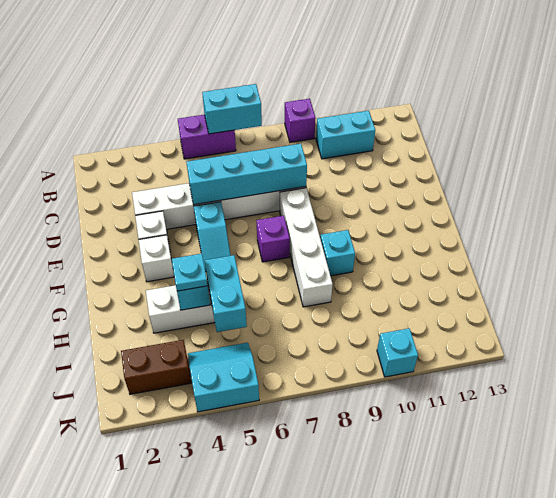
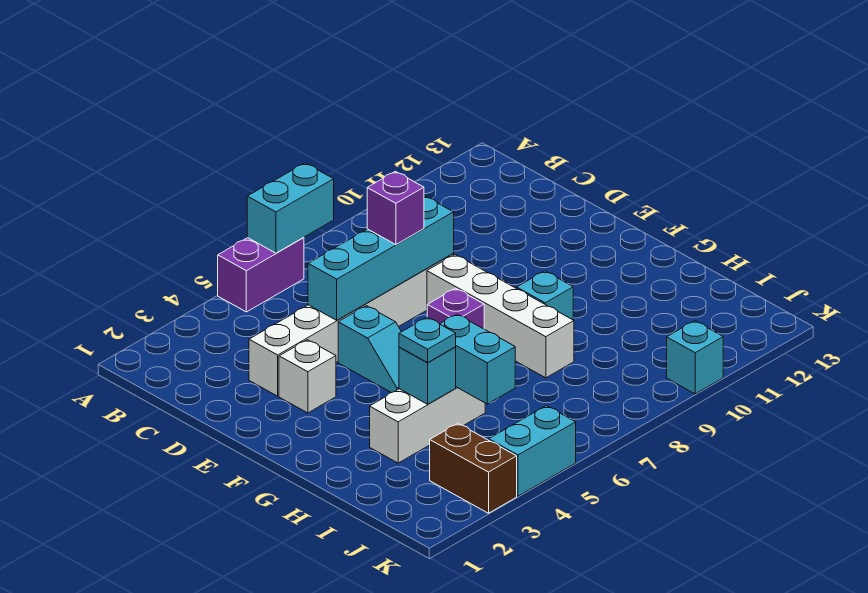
purple brick A9 level 1 -> purple brick D7 level 3
cyan brick B10:B11 level 1 -> none
white brick F3 level 1 -> none
brown brick J2:J3 level 1 -> brown brick J3:K3 level 1

